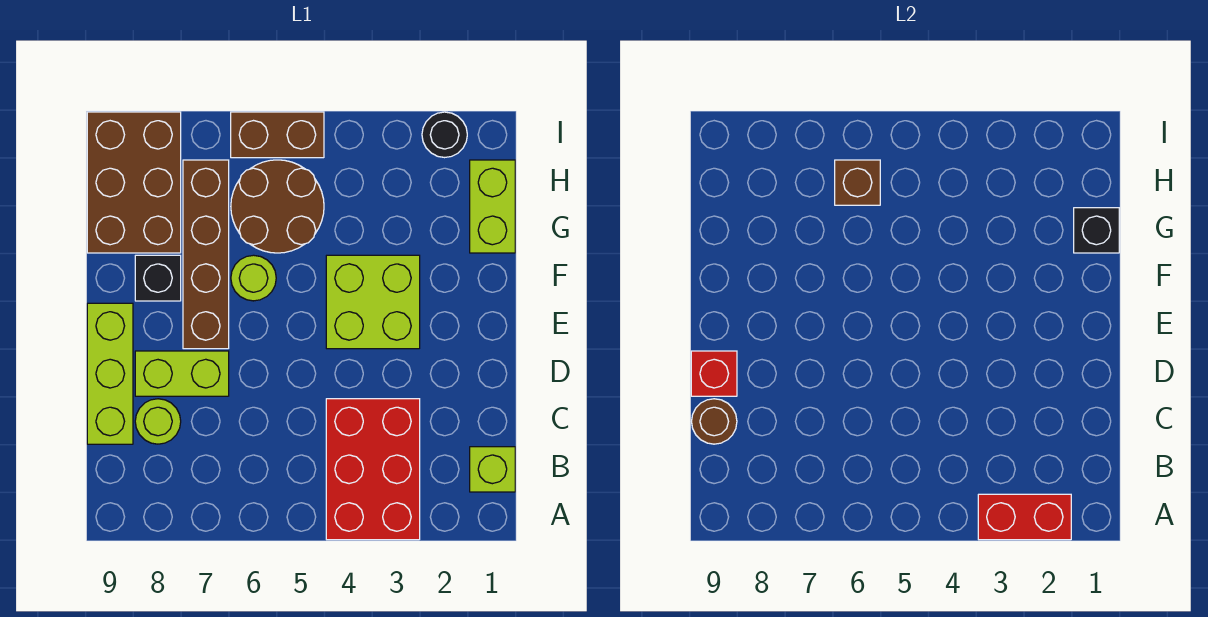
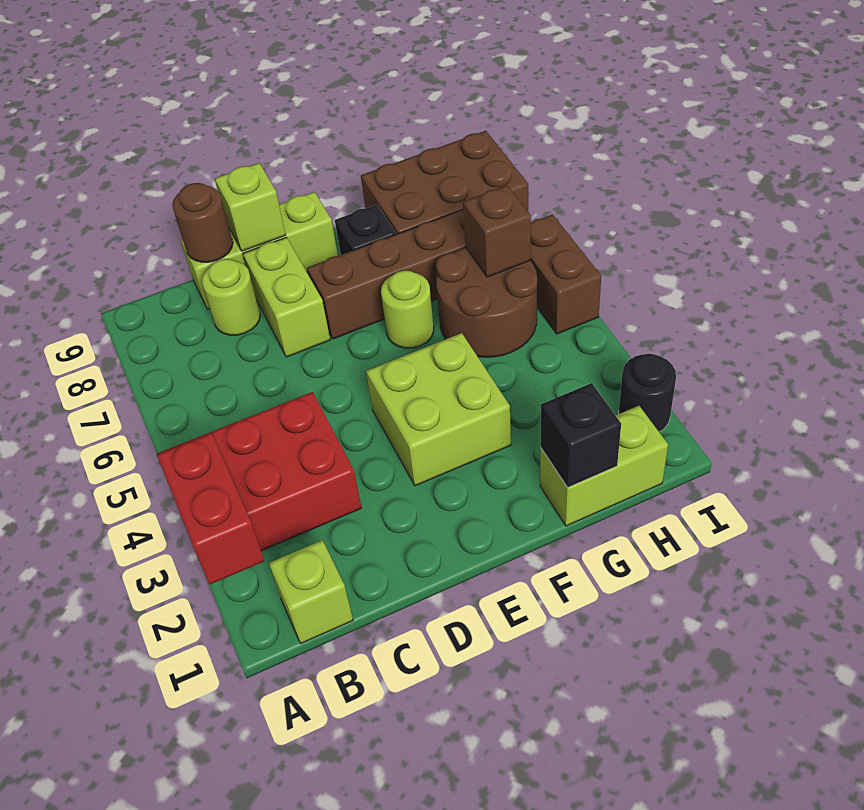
red brick D9 level 2 -> lime brick D9 level 2

